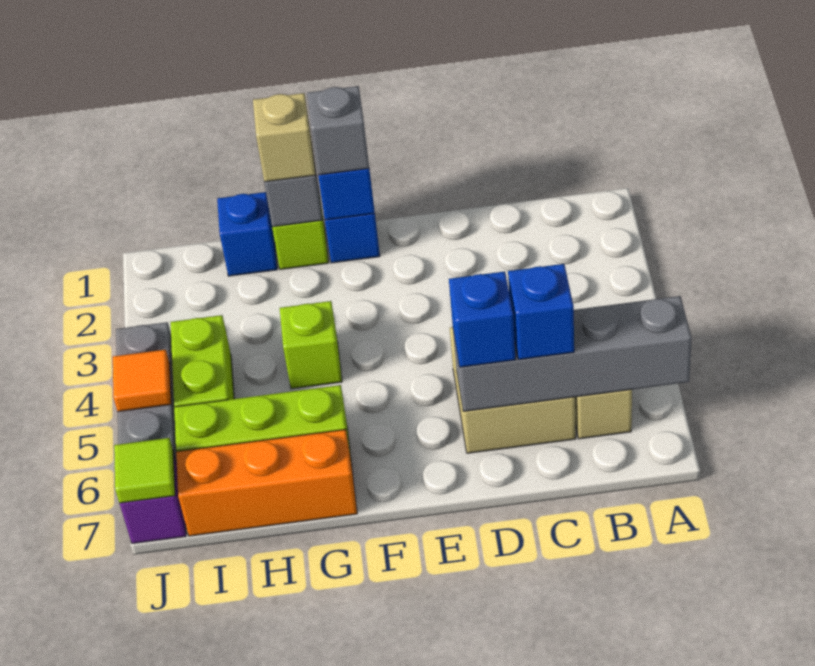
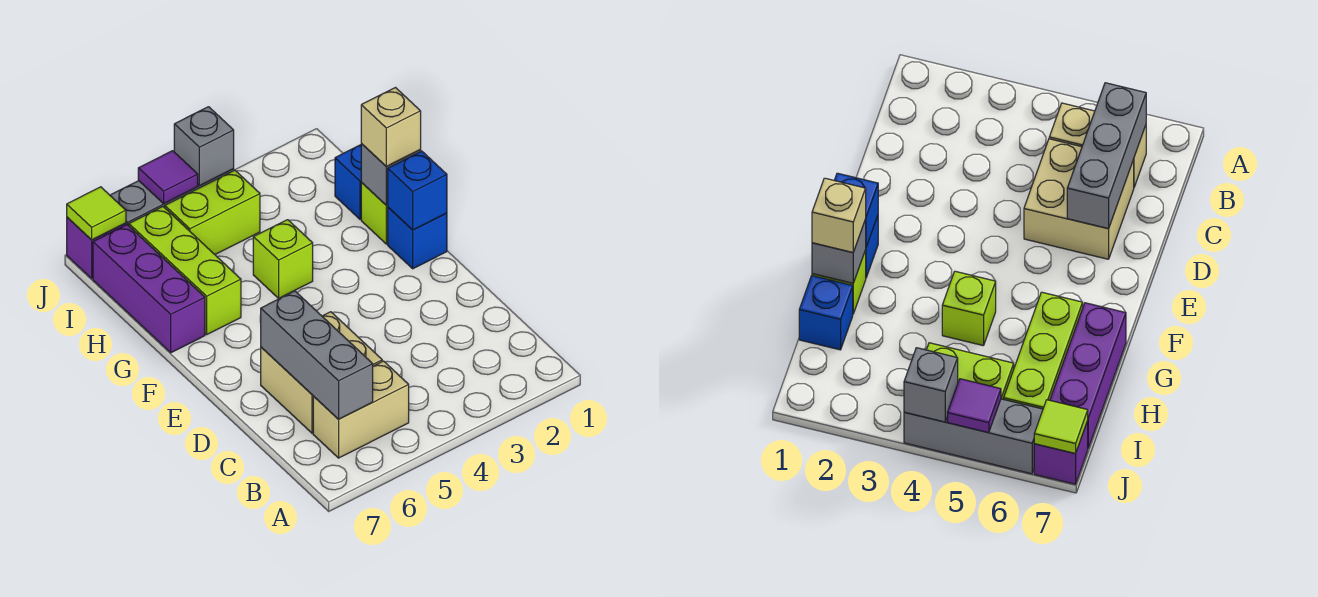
grey brick A6:D6 level 2 -> grey brick B6:D6 level 2
blue brick C6 level 3 -> none
blue brick D6 level 3 -> none
grey brick F1 level 3 -> grey brick J4 level 2
orange brick G7:I7 level 1 -> purple brick G7:I7 level 1
orange tile J5 level 2 -> purple tile J5 level 2

